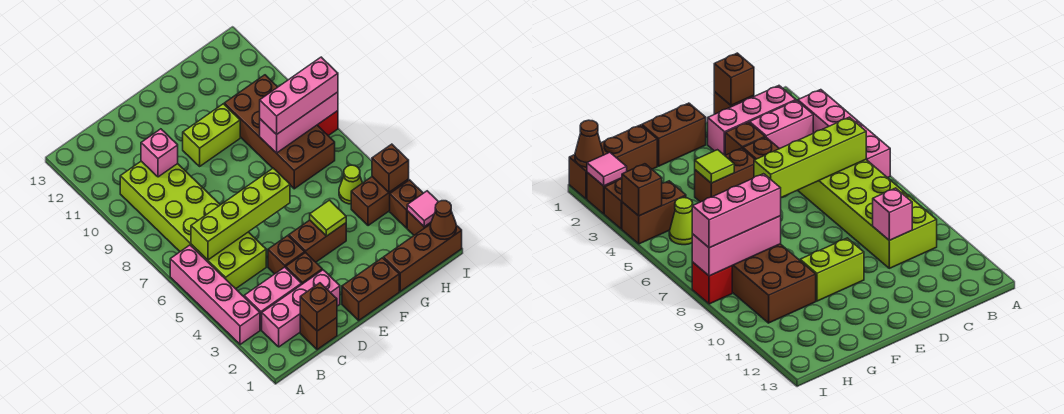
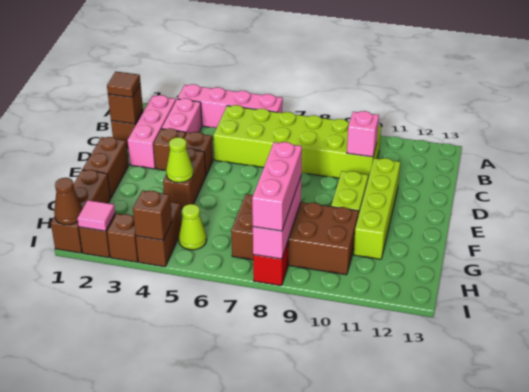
lime brick B6:E6 level 2 -> lime brick D11:G11 level 1
none -> brown tile C1 level 3
lime tile F4 level 2 -> lime cone F4 level 2

